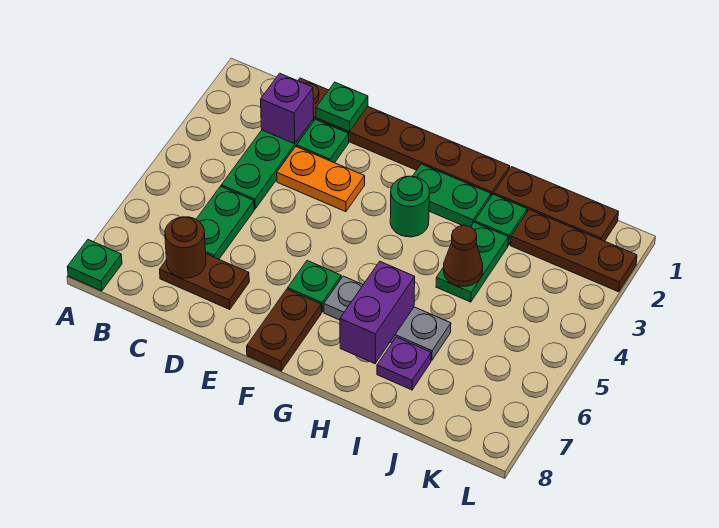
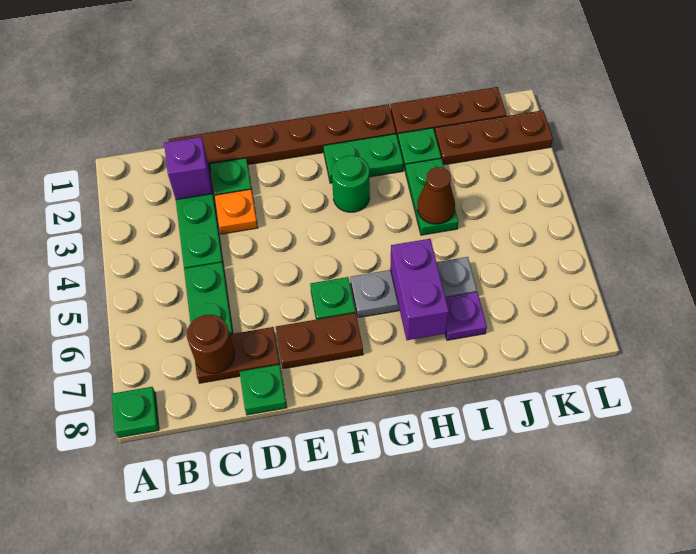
green plate D1 level 2 -> green plate D8 level 1
orange plate D3:E3 level 1 -> orange plate D3 level 1
brown plate F7:F8 level 1 -> brown plate E7:F7 level 1

